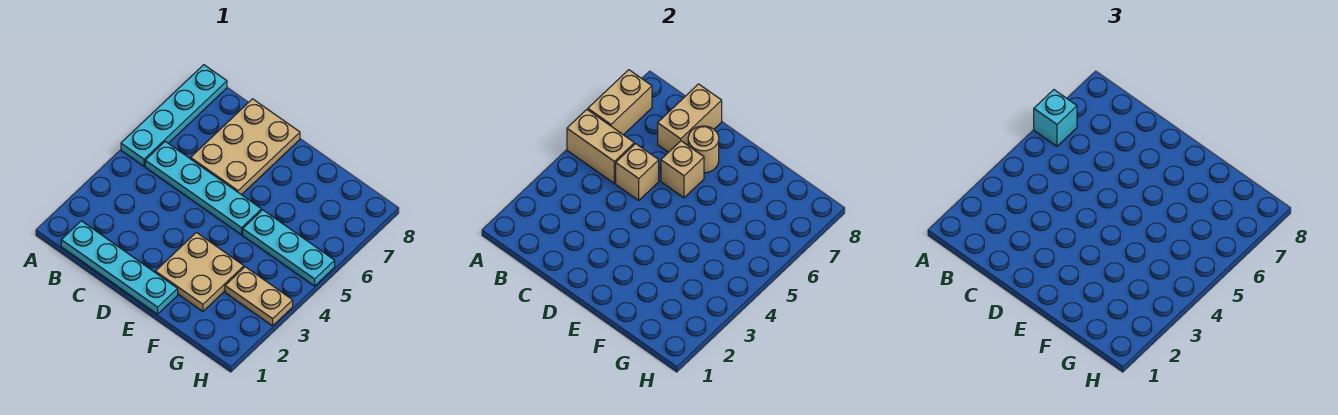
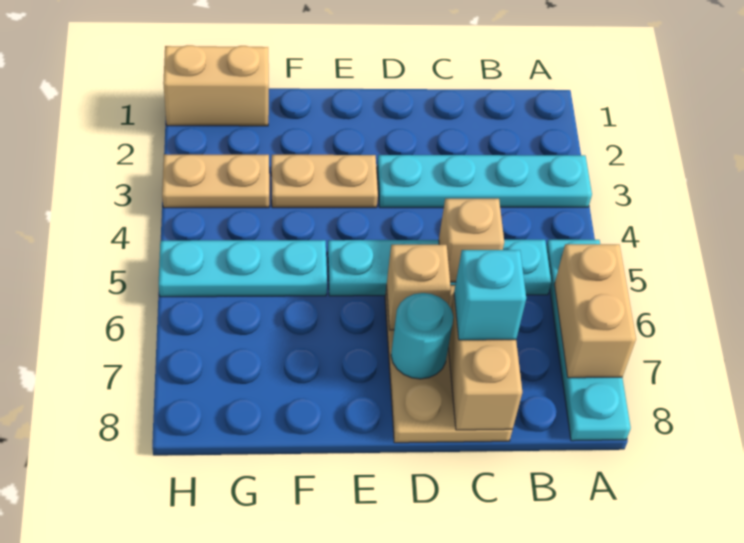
tan brick A5:B5 level 2 -> tan brick G1:H1 level 1
cyan brick A6 level 3 -> cyan brick C7 level 3
cyan plate B1:E1 level 1 -> cyan plate A3:D3 level 1
tan round brick D7 level 2 -> cyan round brick D7 level 2
tan plate E2:F3 level 1 -> tan plate E3:F3 level 1

